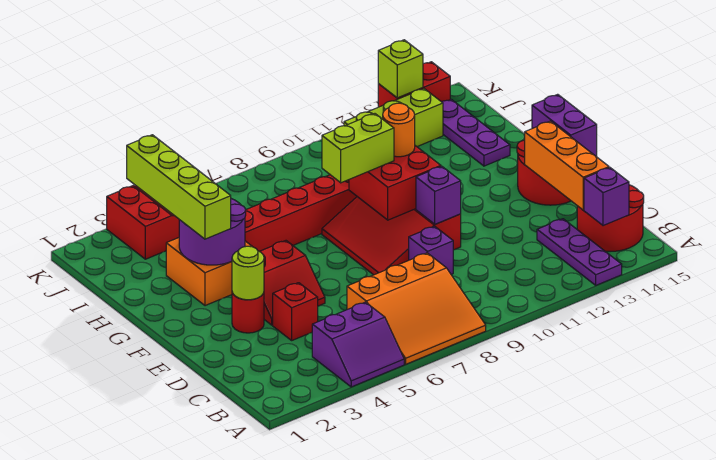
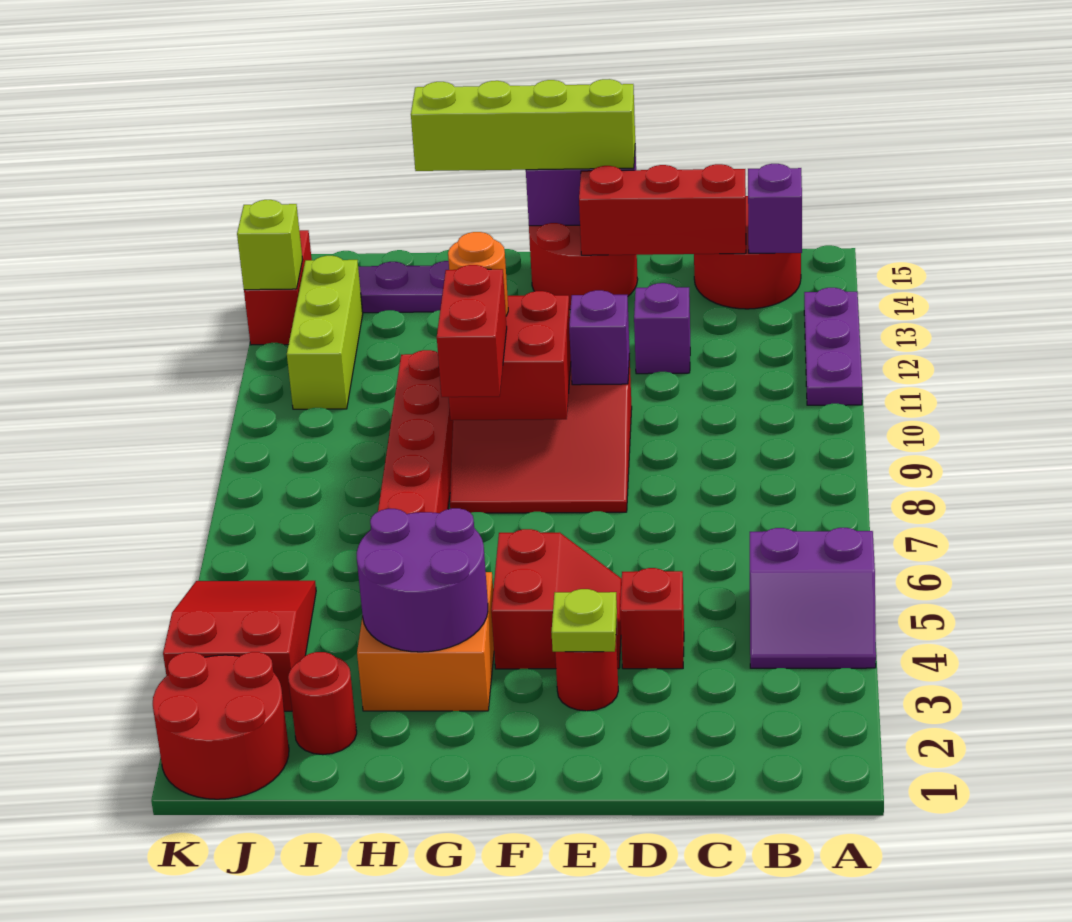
purple slope A4:B5 level 1 top B -> purple slope A4:B5 level 1 top 5
orange slope A6:C8 level 1 top C -> none
purple plate A13:C13 level 1 -> purple plate A11:A13 level 1
orange brick C14:E14 level 2 -> red brick C14:E14 level 2
purple brick D9 level 1 -> purple brick D12 level 1
lime round brick E3 level 2 -> lime plate E3 level 2
lime brick G3:J3 level 3 -> lime brick E15:H15 level 3
lime brick G8:G9 level 3 -> red brick G8:G9 level 3
none -> red round brick I2 level 1
none -> red round brick J1:K2 level 1

